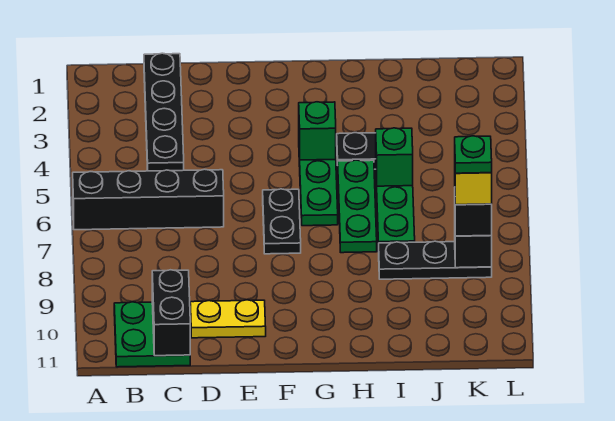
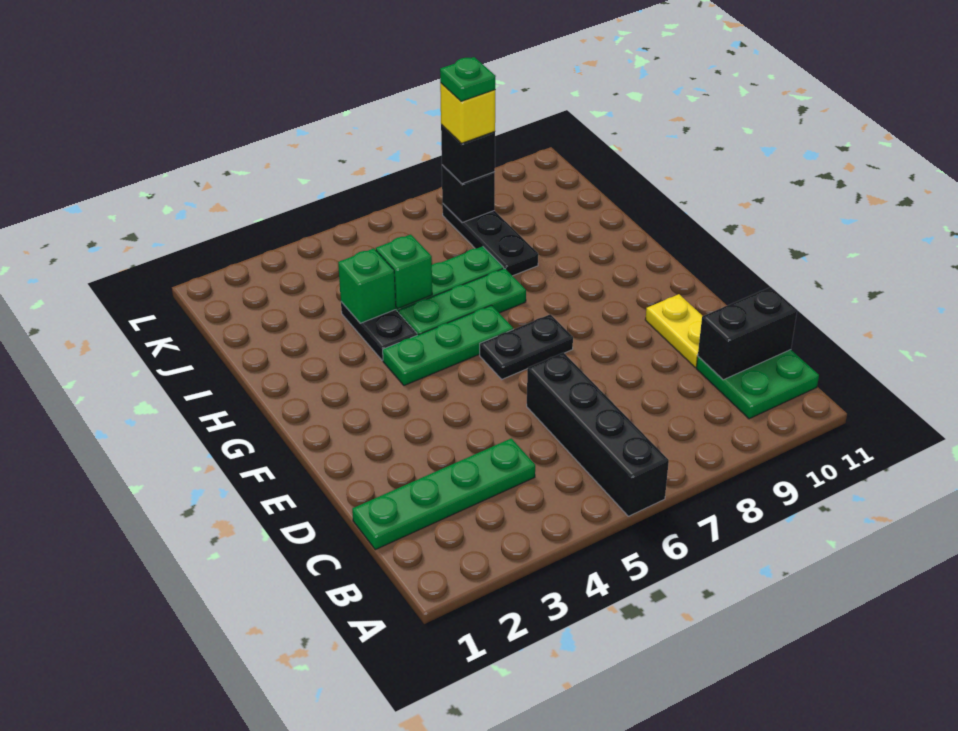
black plate C1:C4 level 1 -> green plate C1:C4 level 1
green brick G4 level 2 -> green brick I4 level 2

